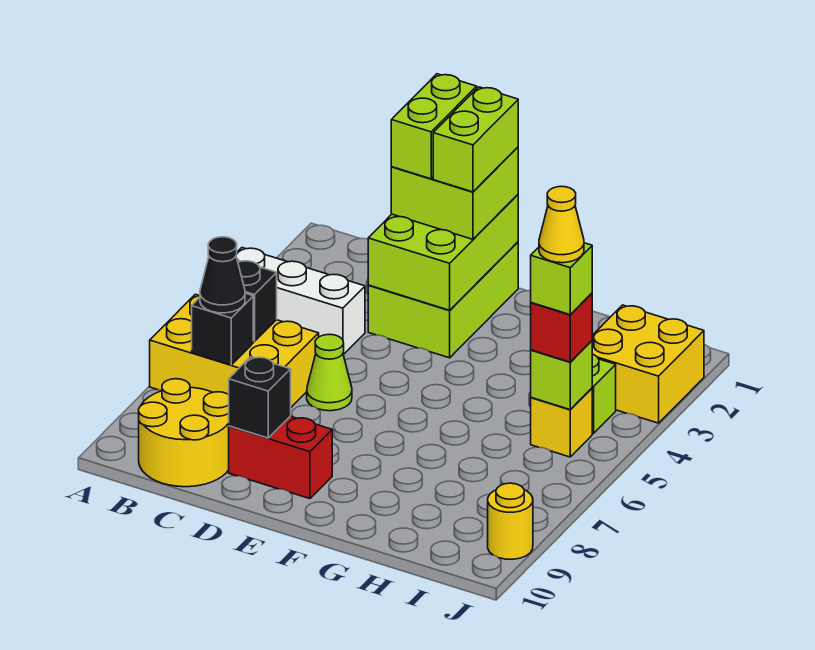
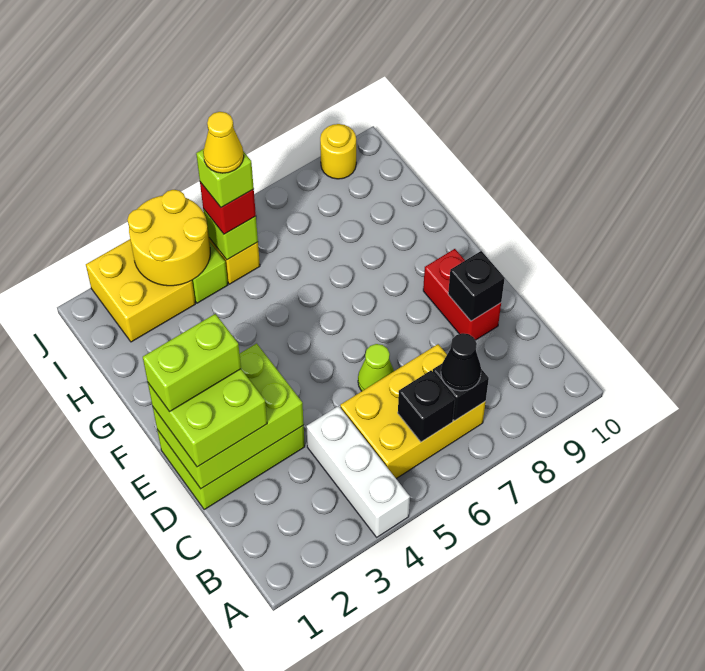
yellow brick A6:C7 level 1 -> yellow brick B5:C7 level 1
yellow round brick B9:C10 level 1 -> yellow round brick I3:J4 level 2
lime brick D1:D2 level 4 -> none

